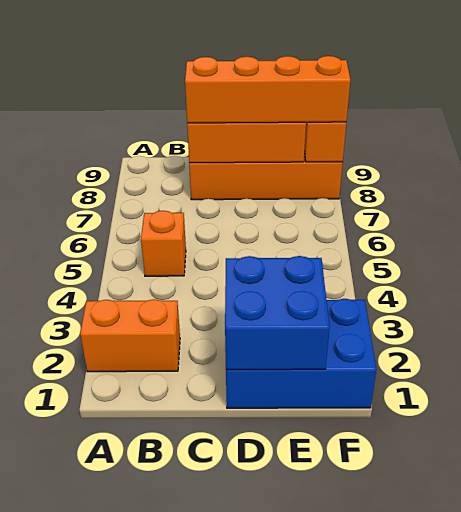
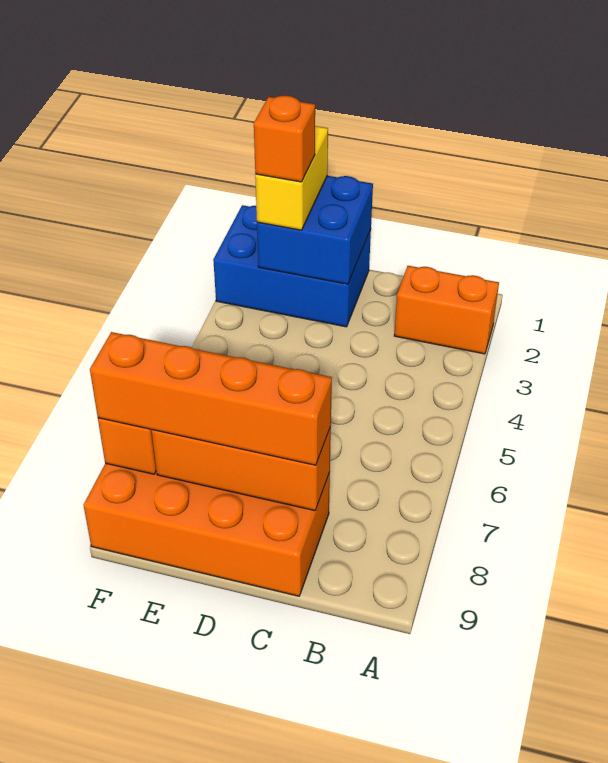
orange brick B5 level 1 -> orange brick E2 level 4
none -> yellow brick E1:E2 level 3

